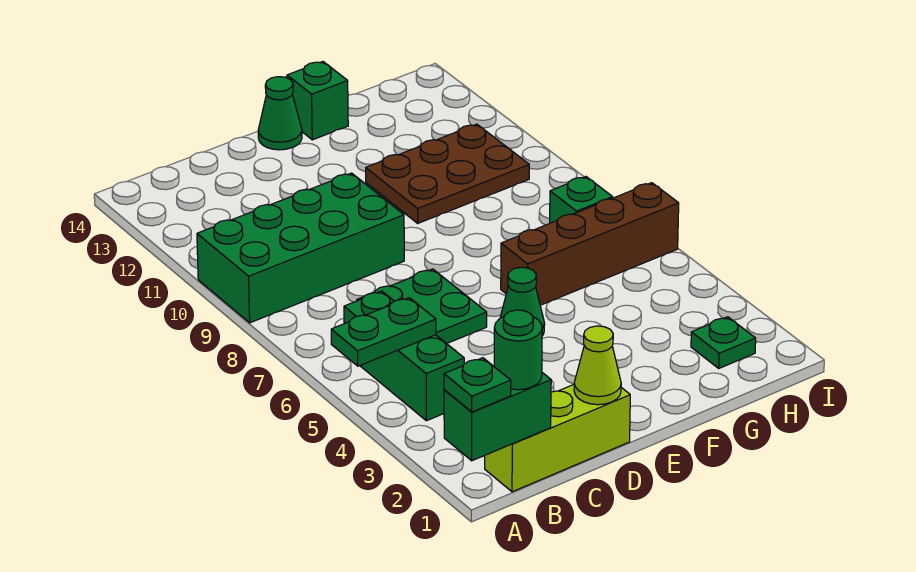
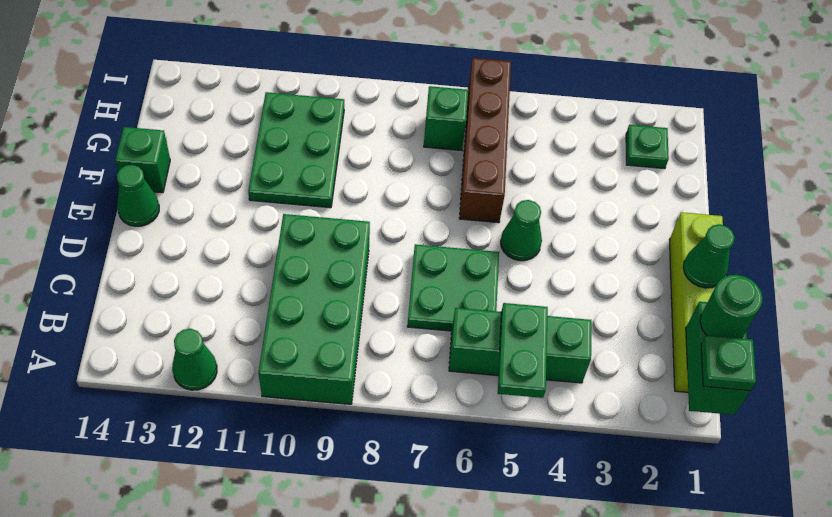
none -> green cone A12 level 1
lime brick B1:D1 level 1 -> lime brick B1:E1 level 1
lime cone D1 level 2 -> green cone D1 level 2
brown plate F10:H11 level 1 -> green plate F10:H11 level 1

